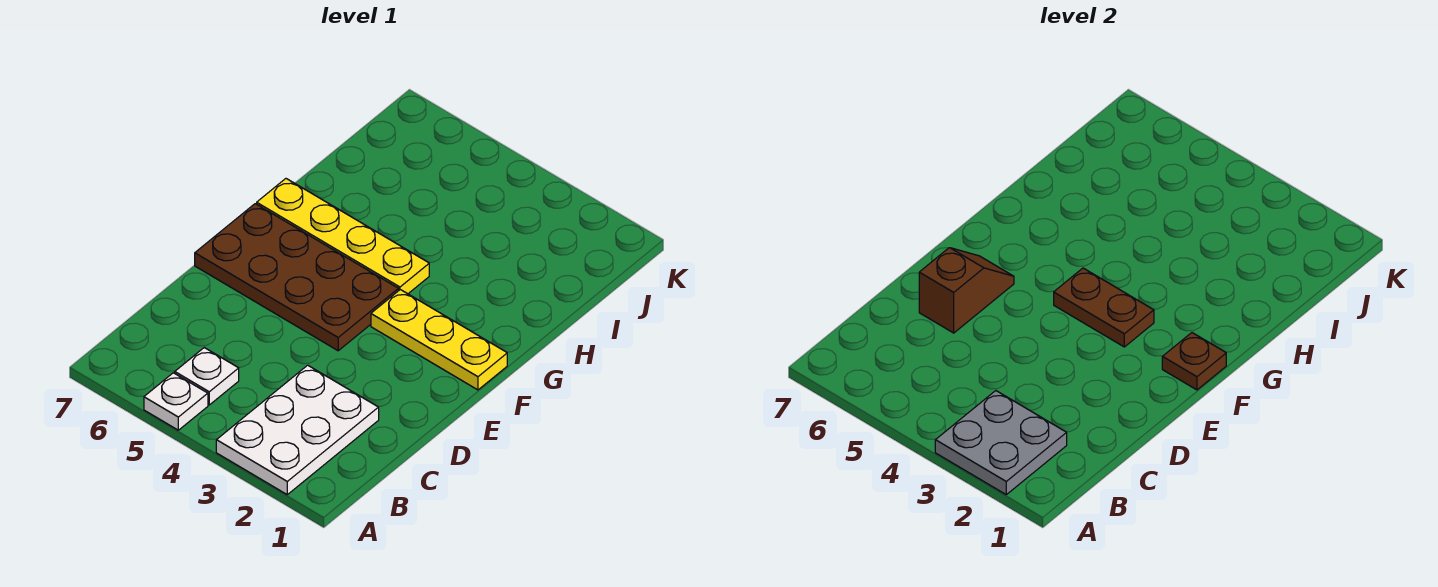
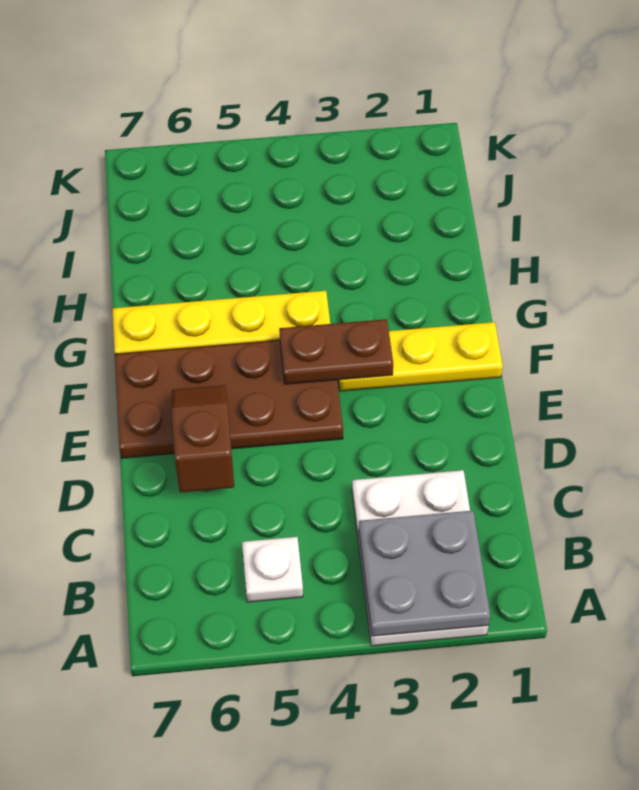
white plate A5 level 1 -> none
brown plate F1 level 2 -> none

